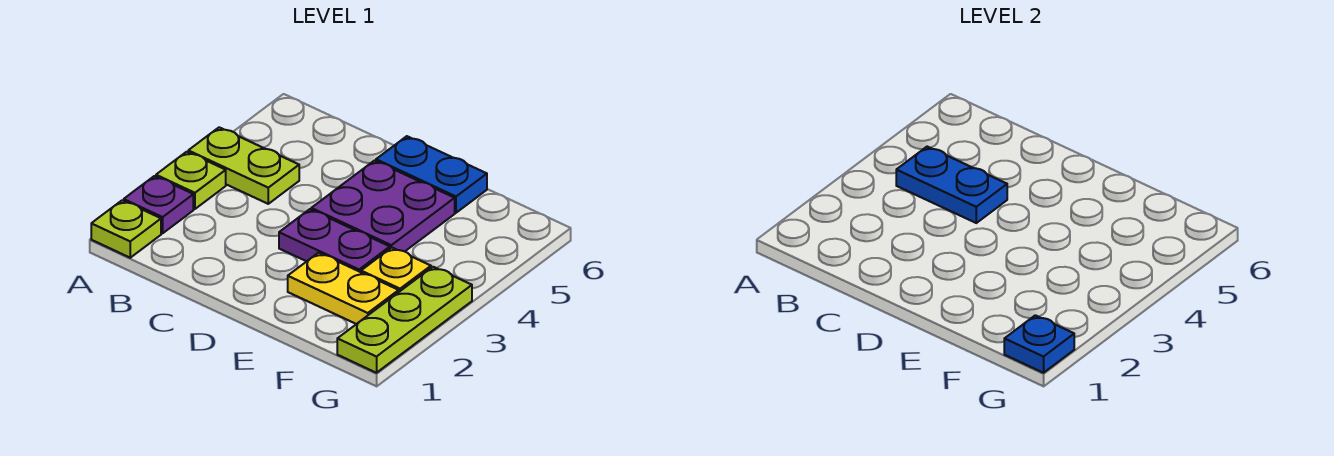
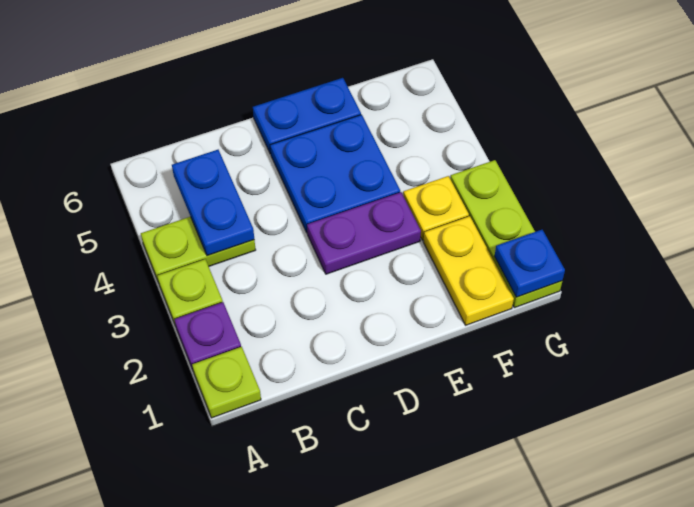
blue plate B4:C4 level 2 -> blue plate B4:B5 level 2
purple plate D4:E5 level 1 -> blue plate D4:E5 level 1
yellow plate E2:F2 level 1 -> yellow plate F1:F2 level 1

